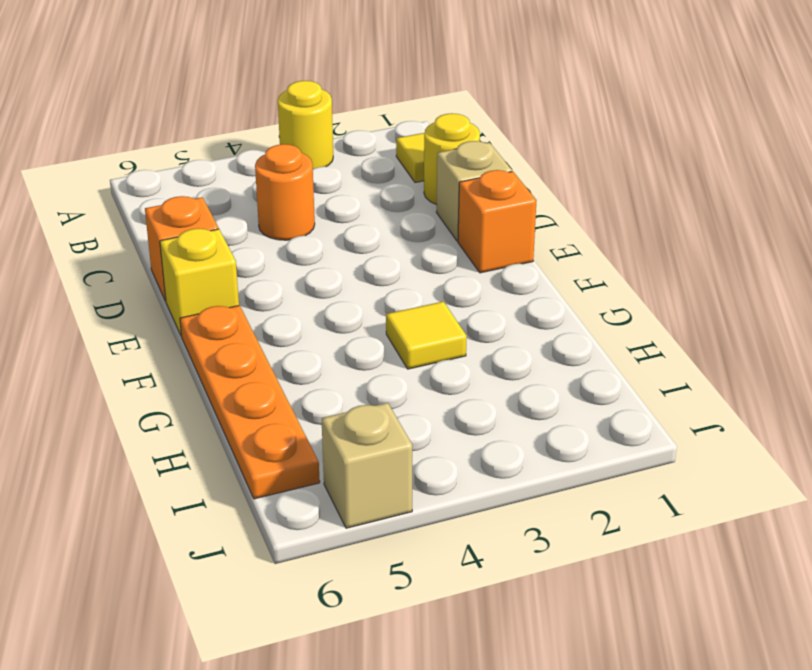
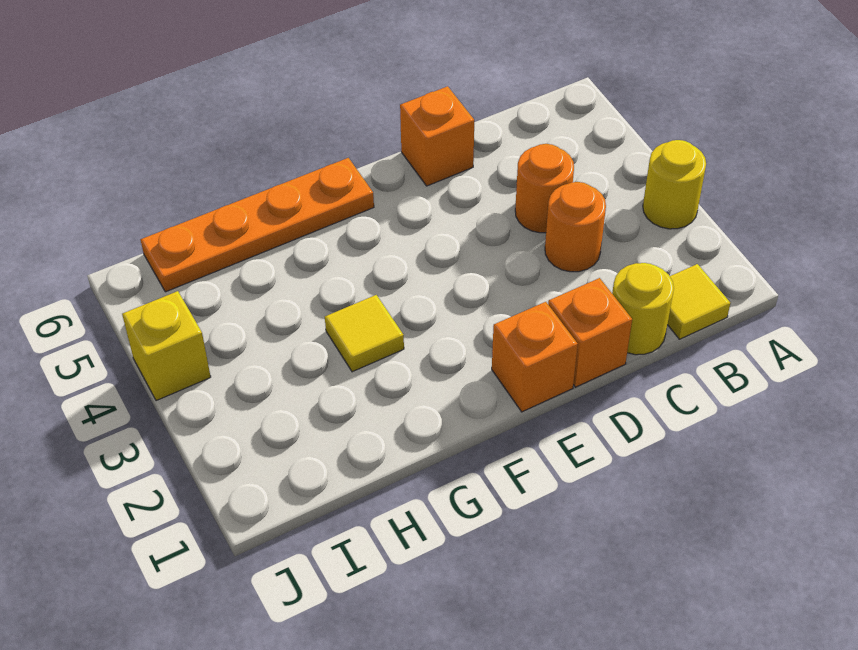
none -> orange round brick C3 level 1
tan brick D1 level 1 -> orange brick D1 level 1
yellow brick E6 level 1 -> yellow brick J4 level 1
tan brick J5 level 1 -> none

